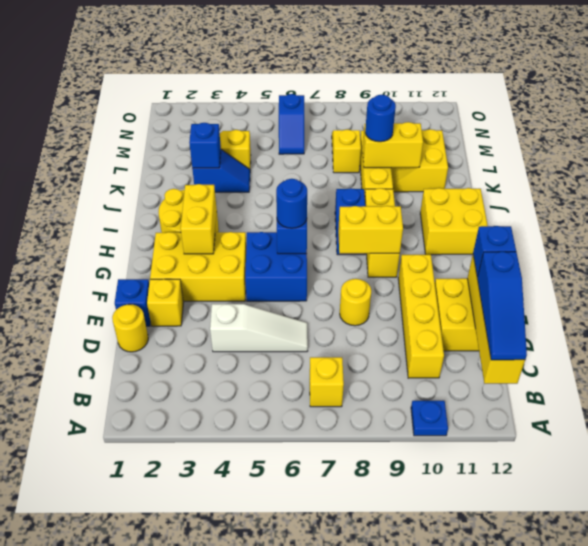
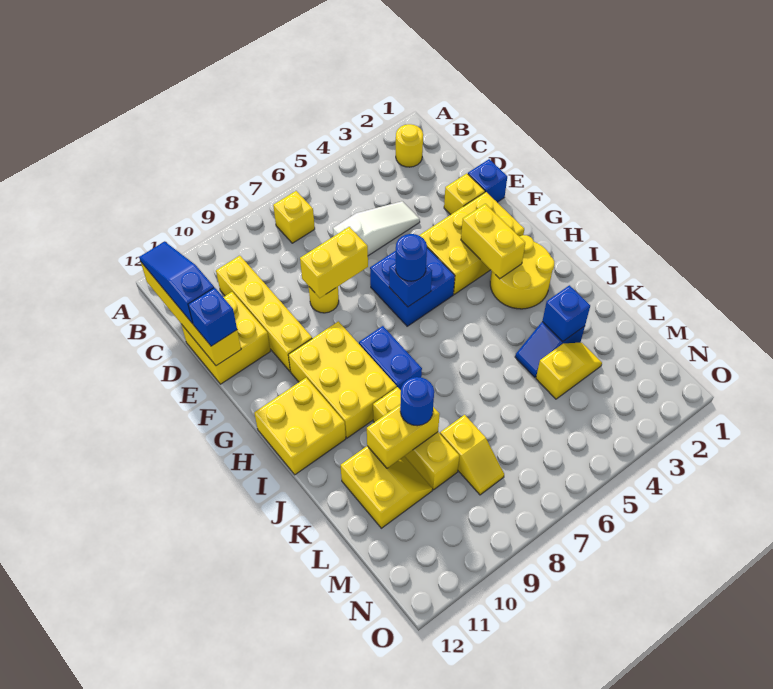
blue plate A10 level 1 -> none
yellow round brick D1 level 1 -> yellow round brick B2 level 1
white slope D4:D6 level 1 top 4 -> white slope D4:D6 level 1 top 6
yellow brick G8:G9 level 2 -> yellow brick E7:E8 level 2
yellow brick G9:I9 level 1 -> yellow brick G9:I10 level 1
blue slope M6:N6 level 1 top N -> none

